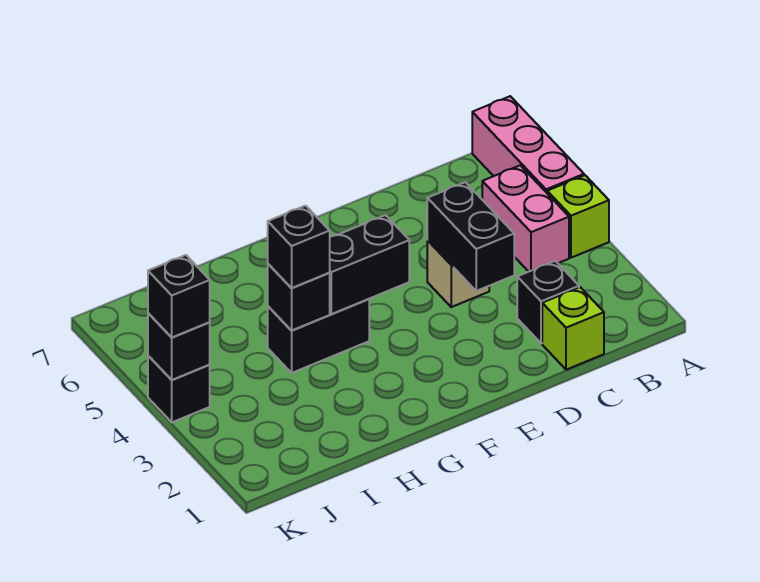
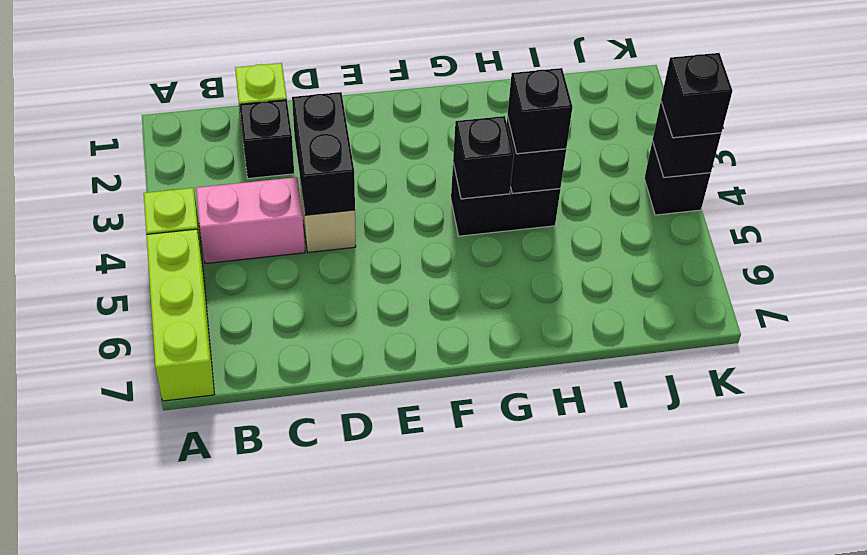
pink brick A5:A7 level 1 -> lime brick A5:A7 level 1
pink brick B4:B5 level 1 -> pink brick B4:C4 level 1
black brick F4:G4 level 2 -> black brick G4 level 2

